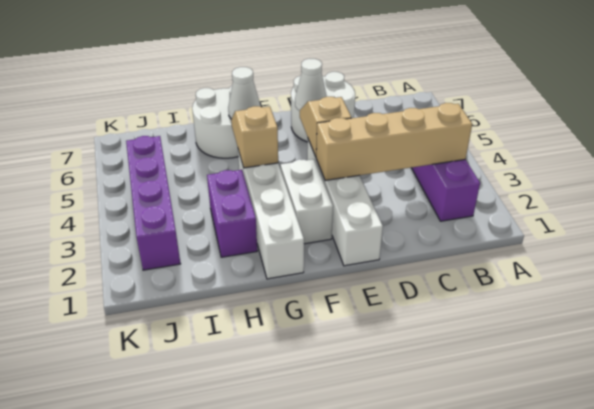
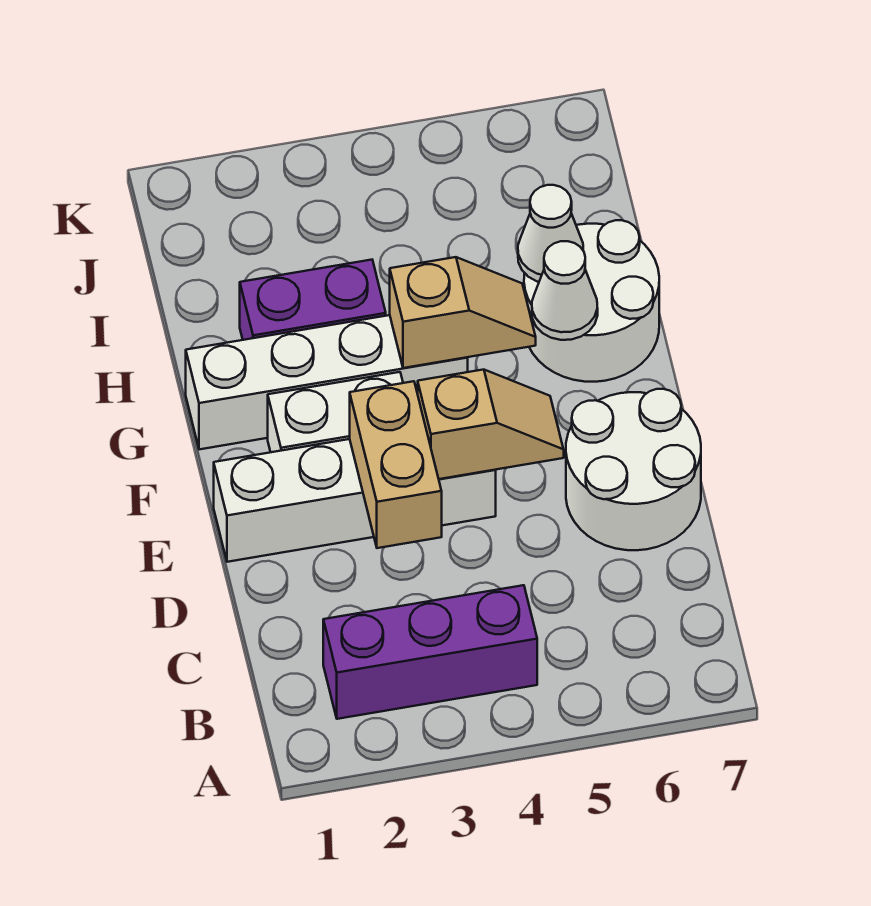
tan brick B3:E3 level 2 -> tan brick D3:E3 level 2
white cone E6 level 2 -> white cone H6 level 2
purple brick J2:J5 level 1 -> none

